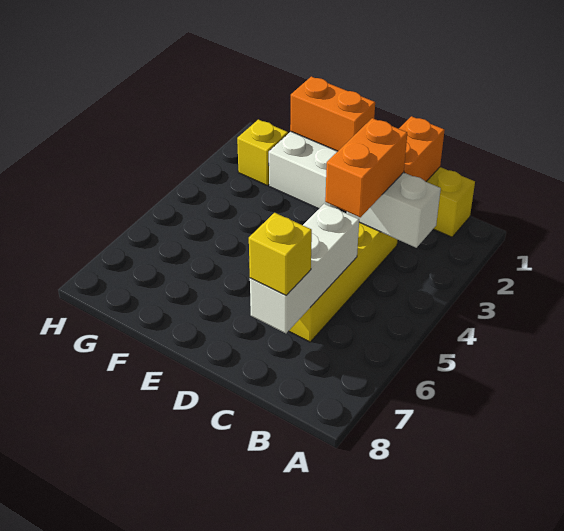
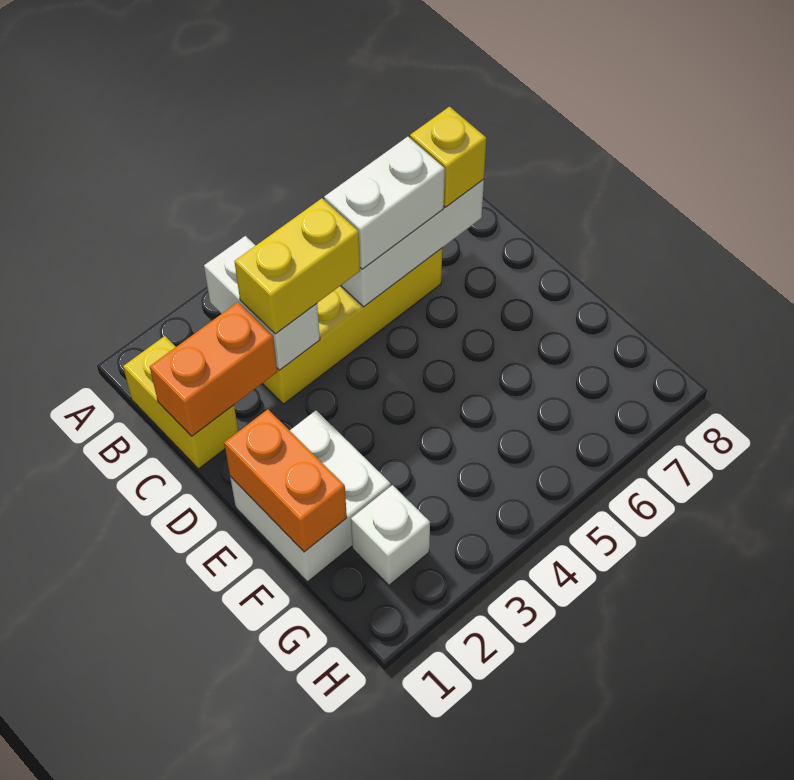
orange brick C3:C4 level 3 -> yellow brick C3:C4 level 3
none -> white brick C5:C6 level 3
yellow brick G2 level 1 -> white brick G2 level 1

